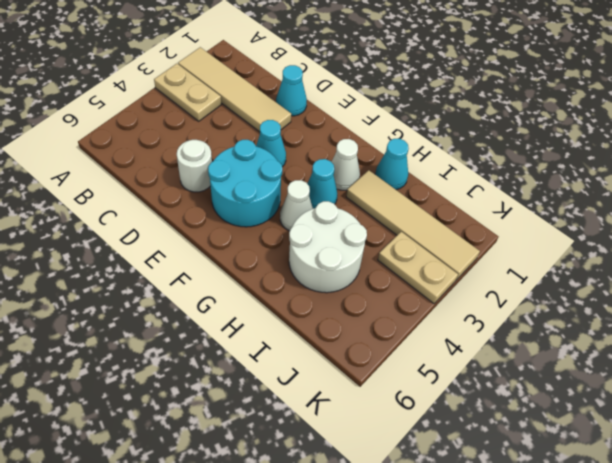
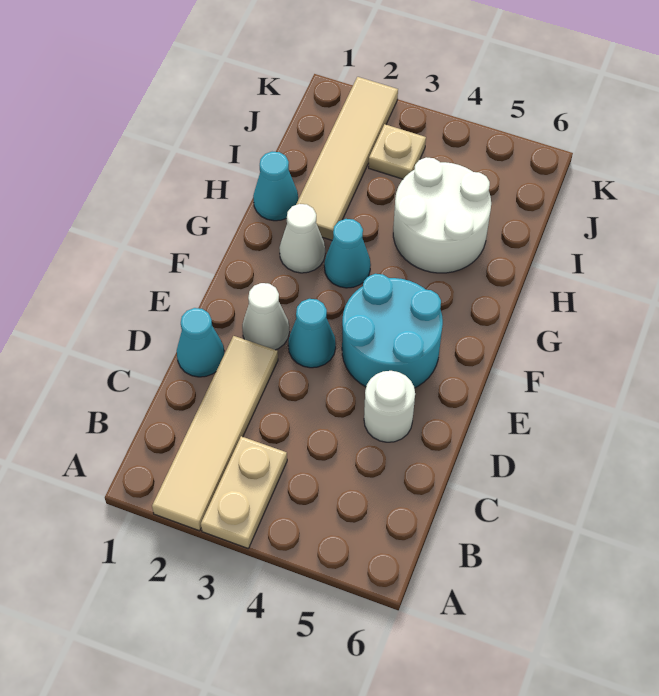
white cone G4 level 1 -> white cone E2 level 1
tan plate J3:K3 level 1 -> tan plate J3 level 1

